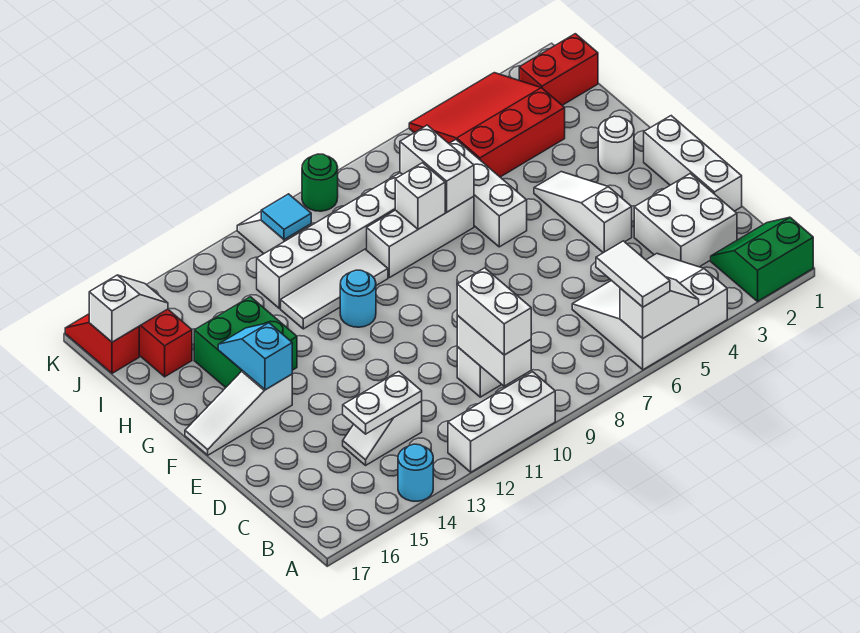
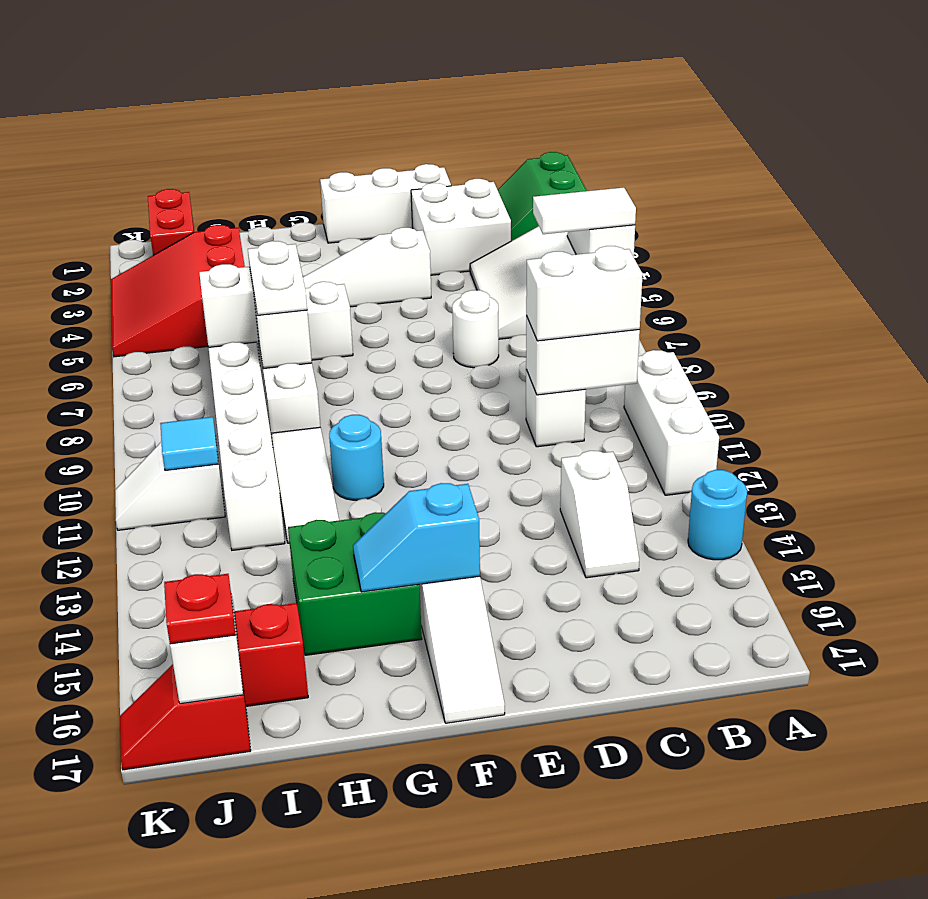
white plate C13:C14 level 2 -> white plate H7:H8 level 3
white round brick G2 level 1 -> white round brick D7 level 1
none -> red plate J17 level 3
green round brick K9 level 1 -> none

